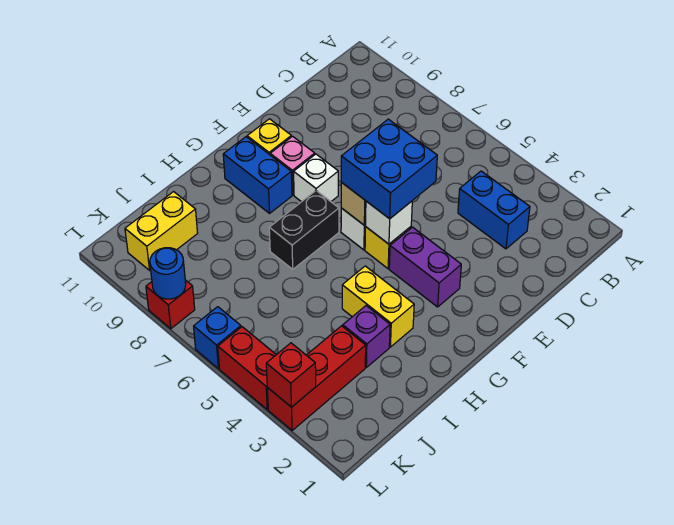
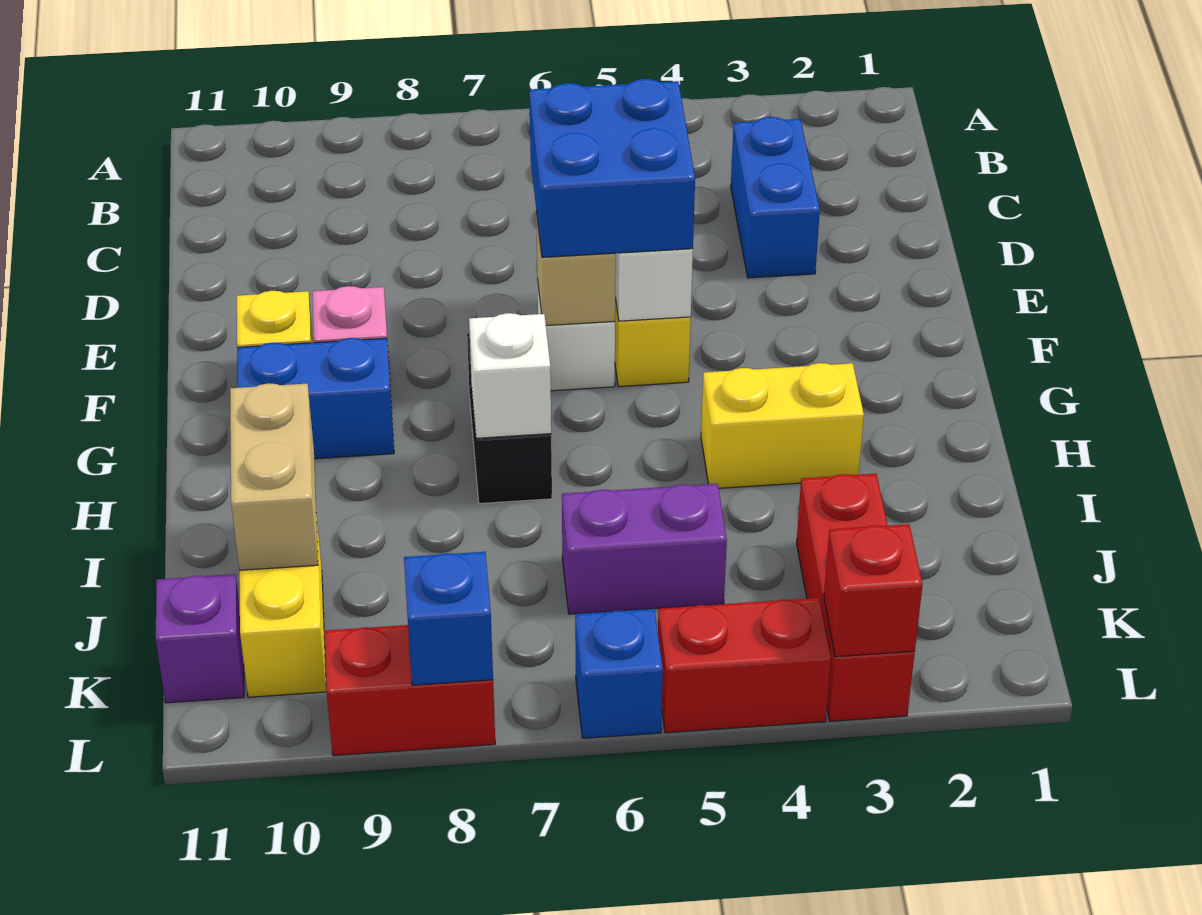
blue brick C3:C4 level 1 -> blue brick C3:D3 level 1
purple brick F3:F4 level 1 -> purple brick J5:J6 level 1
white brick F8 level 1 -> white brick H7 level 2
purple brick I3 level 1 -> purple brick K11 level 1
none -> tan brick I10:J10 level 2
red brick L8 level 1 -> red brick L8:L9 level 1
blue round brick L8 level 2 -> blue brick L8 level 2

